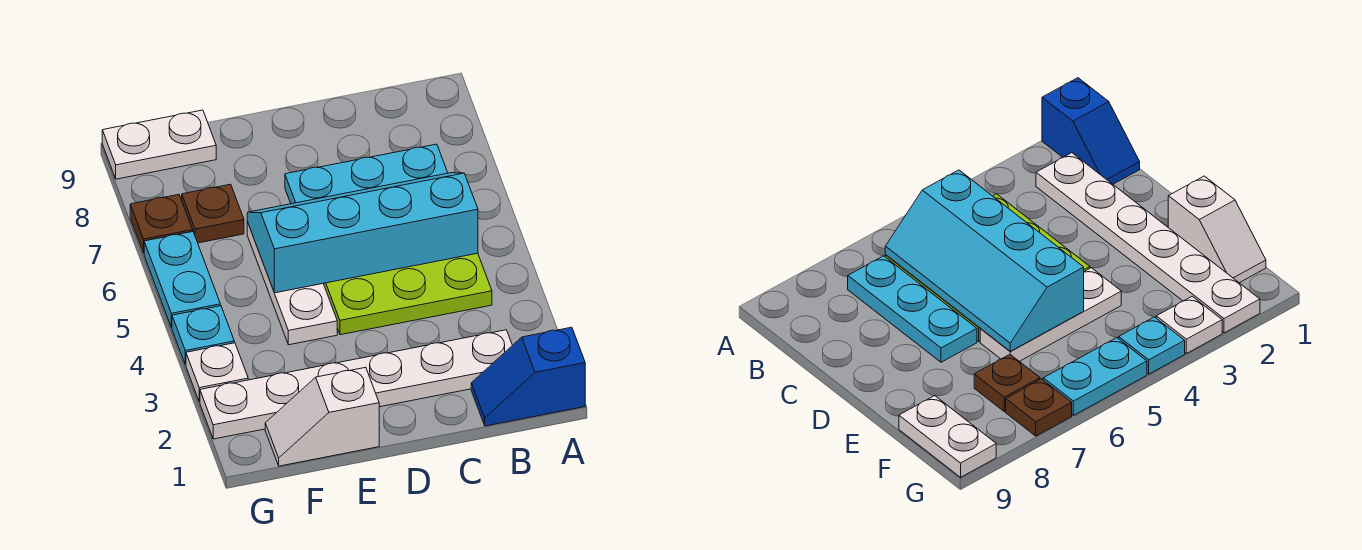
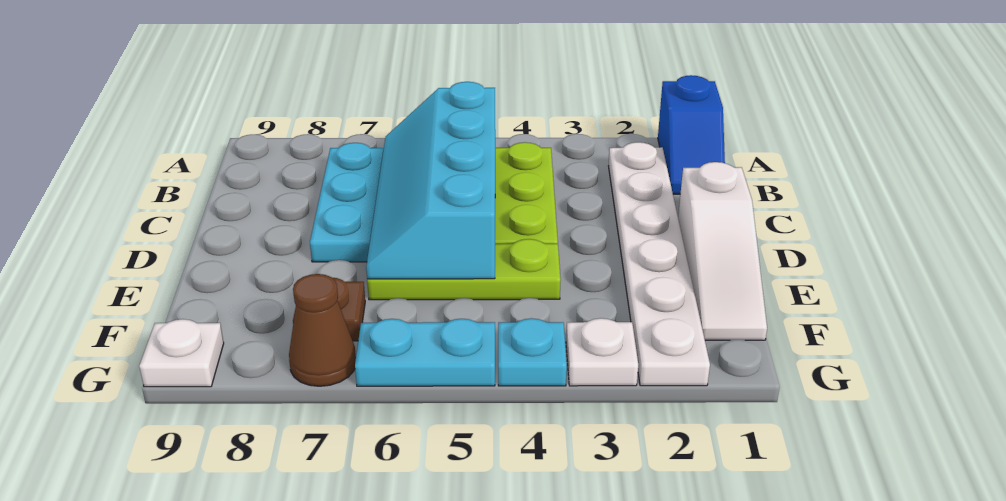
white slope E1:F1 level 1 top E -> white slope D1:F1 level 1 top D
white plate E4:E6 level 1 -> lime plate E4:E6 level 1
white plate F9:G9 level 1 -> white plate G9 level 1
brown plate G7 level 1 -> brown cone G7 level 1

